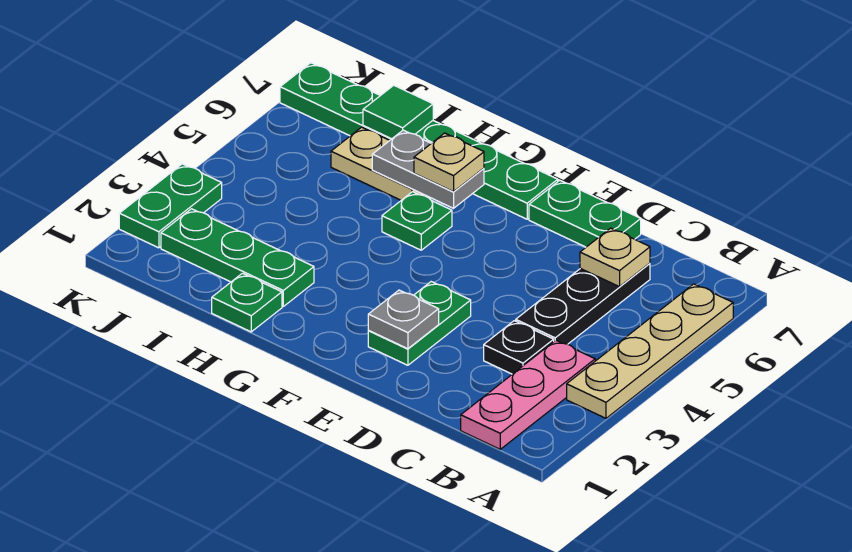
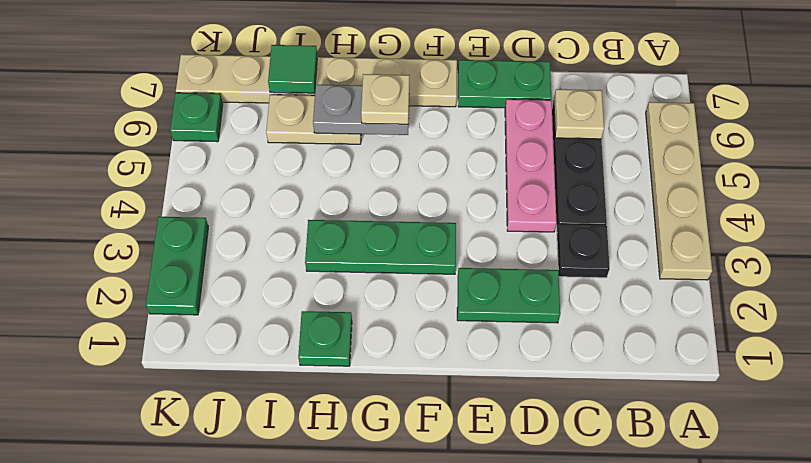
pink plate B1:B3 level 1 -> pink plate D4:D6 level 1
green plate E2:E3 level 1 -> green plate D2:E2 level 1
grey plate E2 level 2 -> none
green plate F7:K7 level 1 -> tan plate F7:K7 level 1
green plate G5 level 1 -> green plate K6 level 1
green plate H2:J2 level 1 -> green plate F3:H3 level 1

